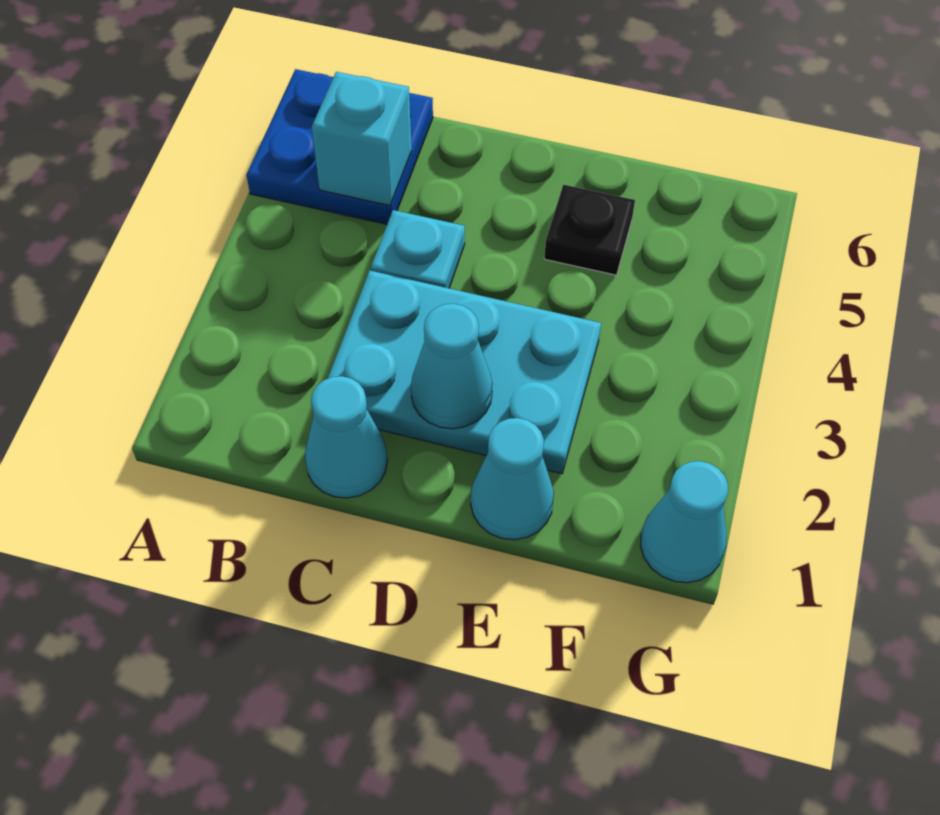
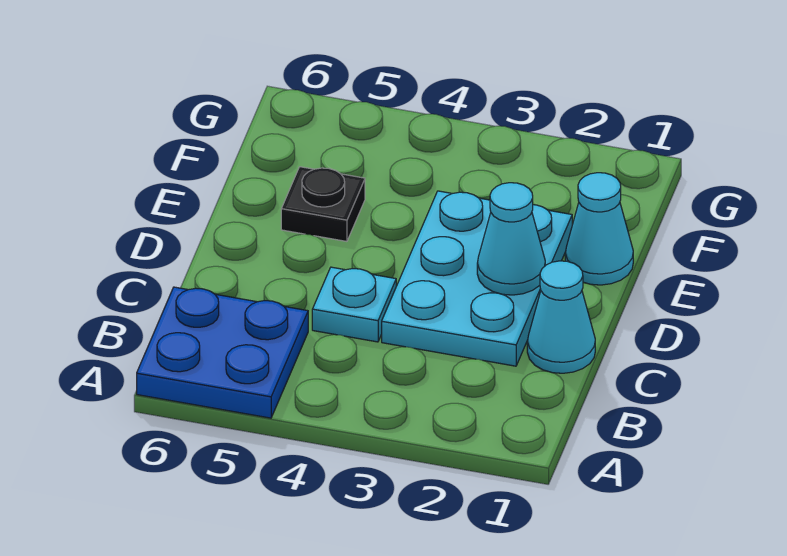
cyan brick B5 level 2 -> none
cyan cone G1 level 1 -> none

